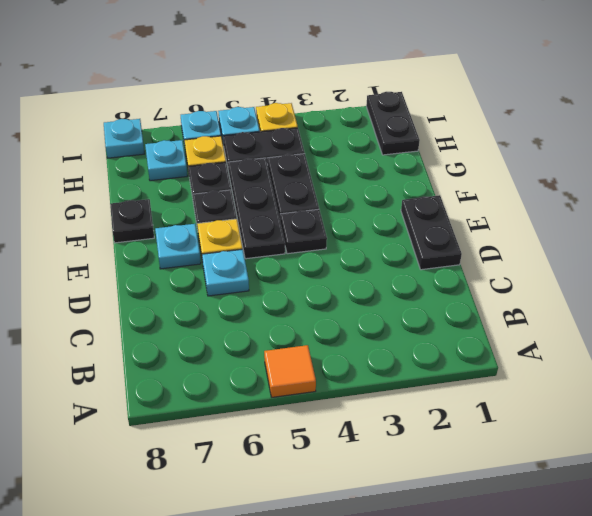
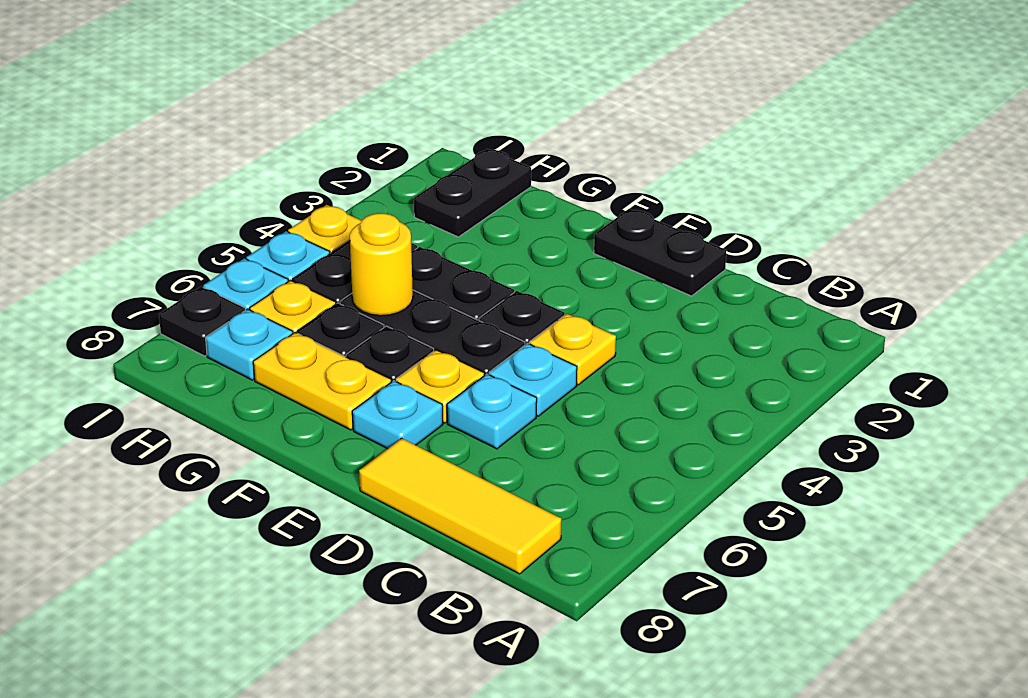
orange tile A5 level 1 -> none
none -> yellow tile B8:D8 level 1
none -> yellow plate D4 level 1
none -> yellow plate F7:G7 level 1
black plate F8 level 1 -> black plate I7 level 1
none -> yellow round brick G5 level 2
black plate H1:I1 level 1 -> black plate H1:H2 level 1
cyan plate I8 level 1 -> cyan plate D5 level 1

